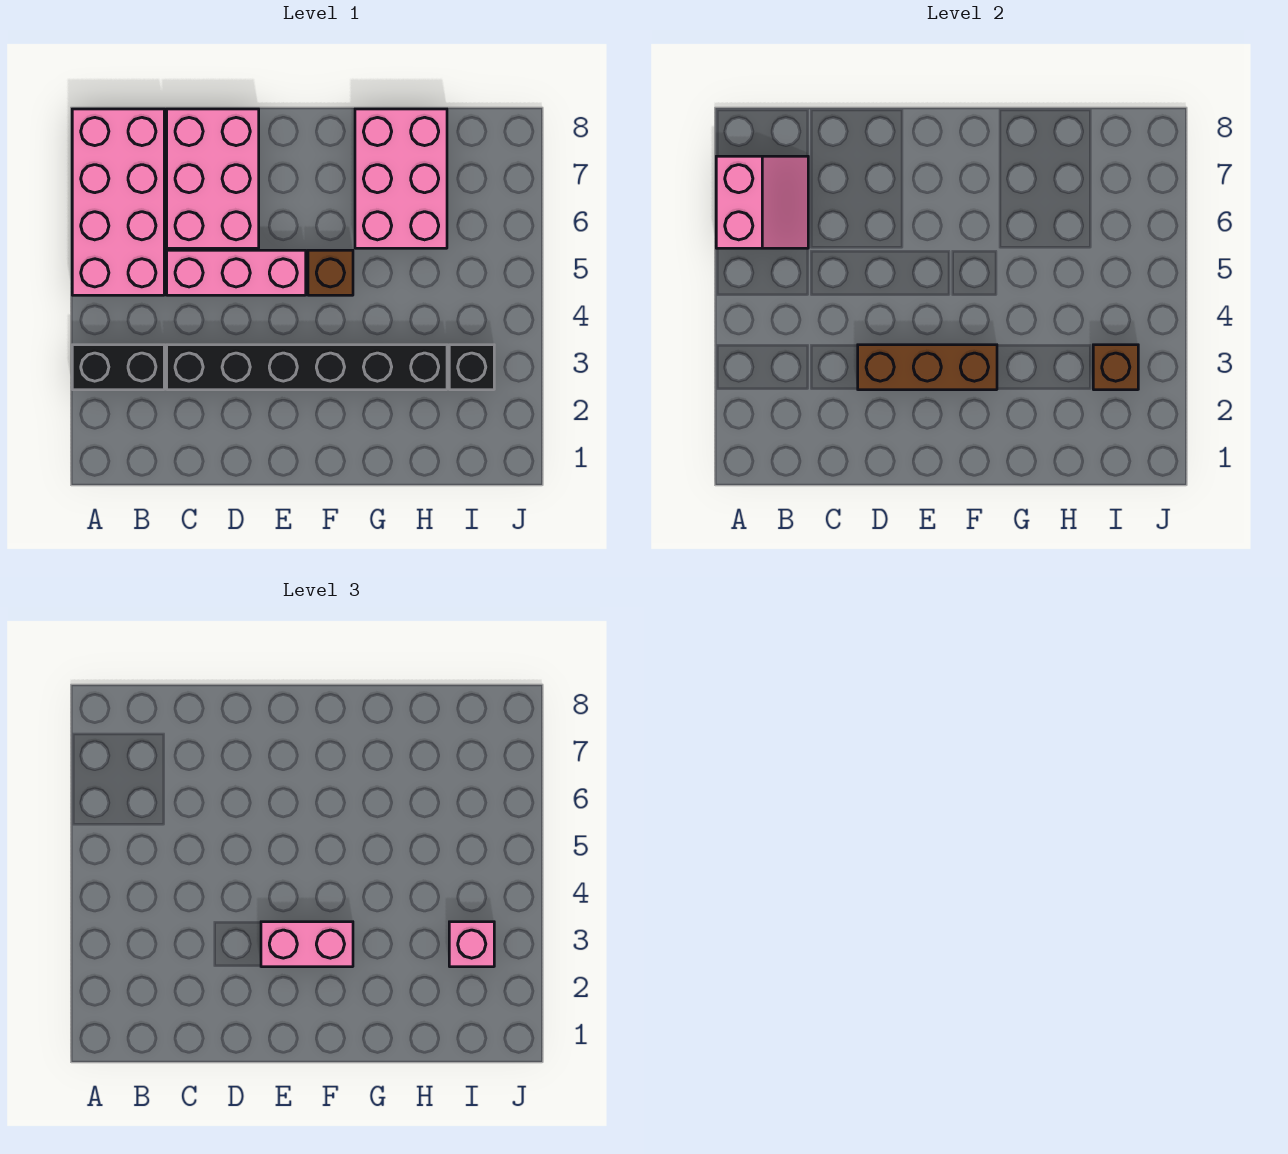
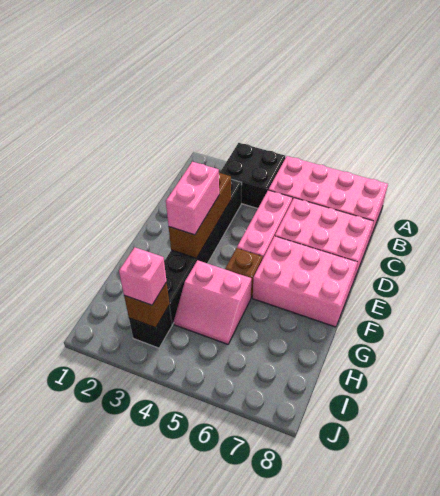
black brick A3:B3 level 1 -> black brick A3:B4 level 1
pink slope A6:B7 level 2 top A -> pink slope G4:H5 level 1 top G
pink brick G6:H8 level 1 -> pink brick E6:F8 level 1

